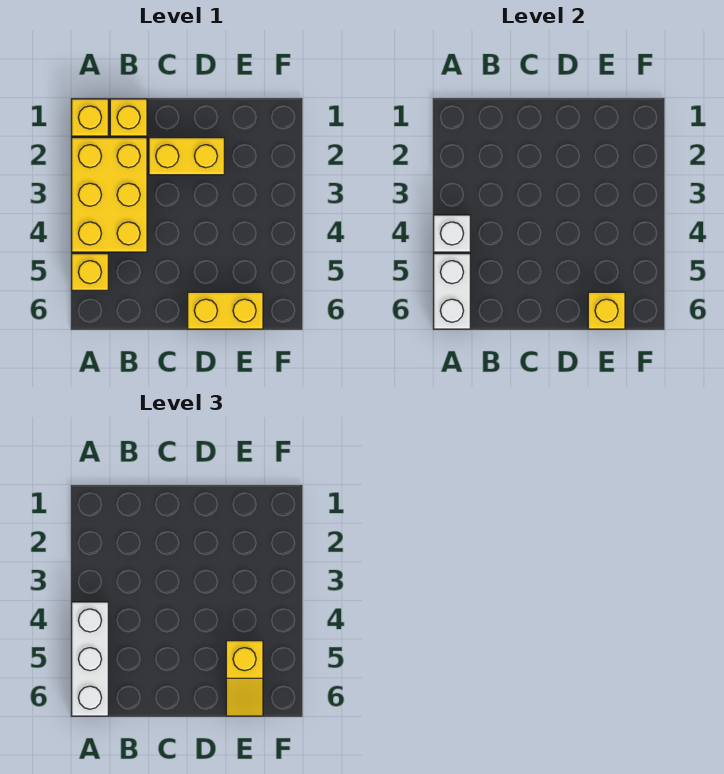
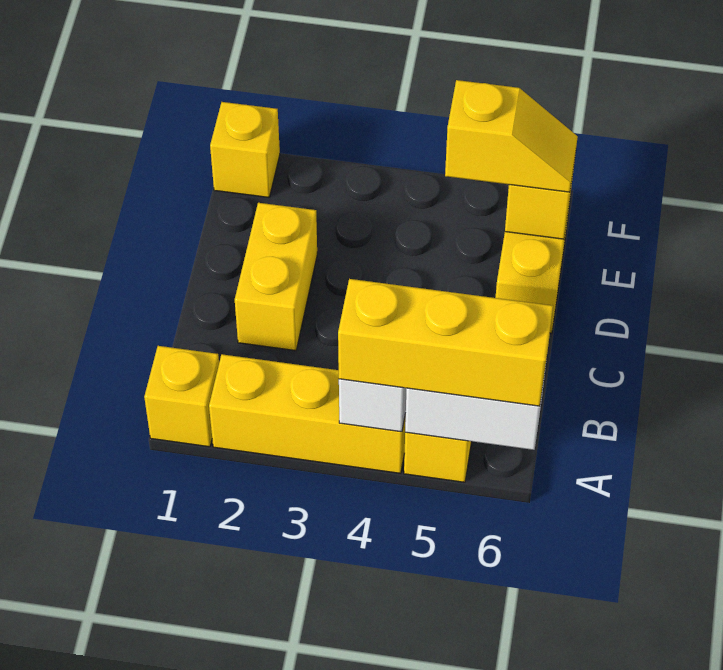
yellow brick A2:B4 level 1 -> yellow brick A2:A4 level 1
white brick A4:A6 level 3 -> yellow brick A4:A6 level 3
yellow brick B1 level 1 -> yellow brick F1 level 1

